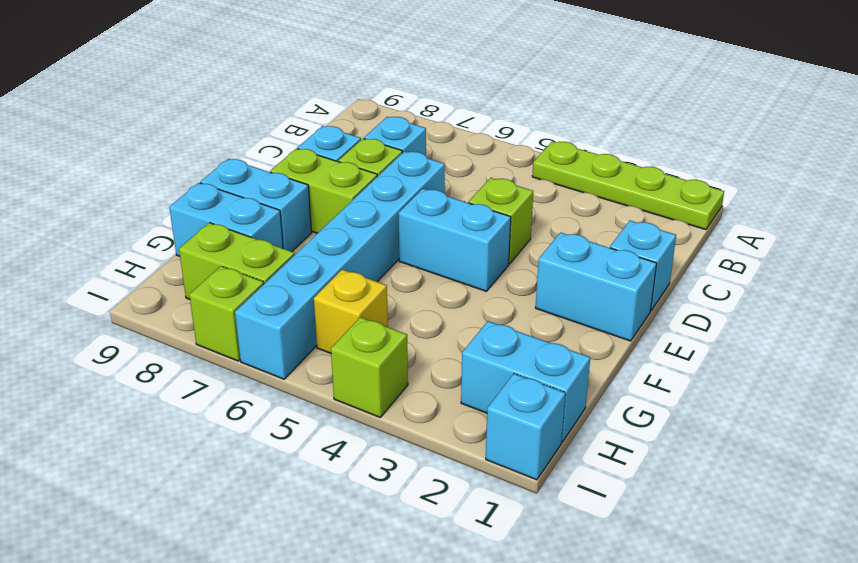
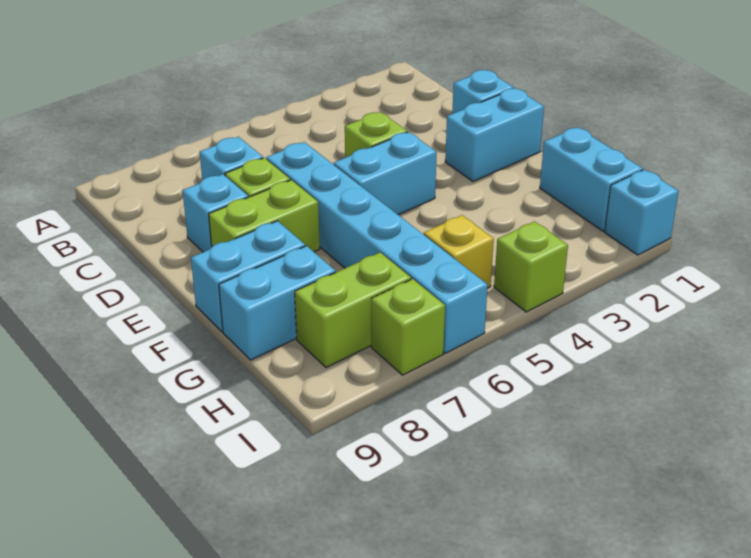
lime plate A1:A4 level 1 -> none
cyan brick H1:H2 level 1 -> cyan brick G1:H1 level 1

